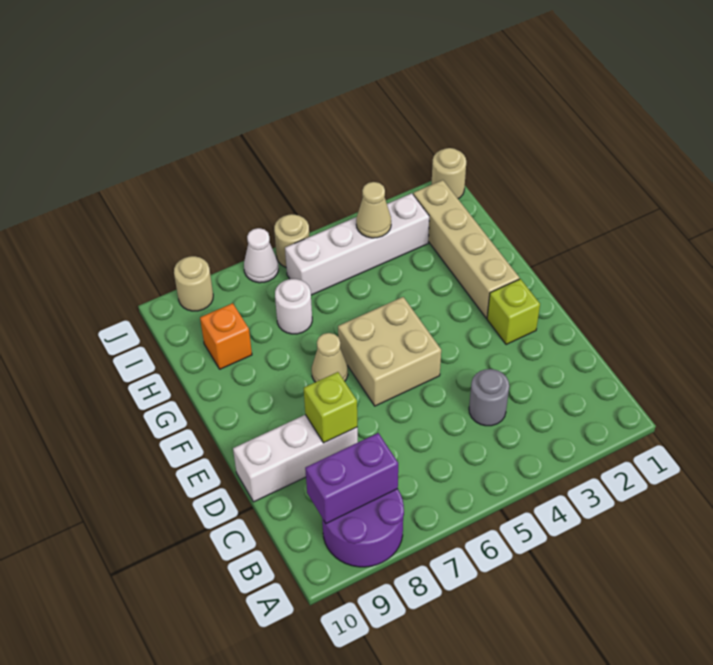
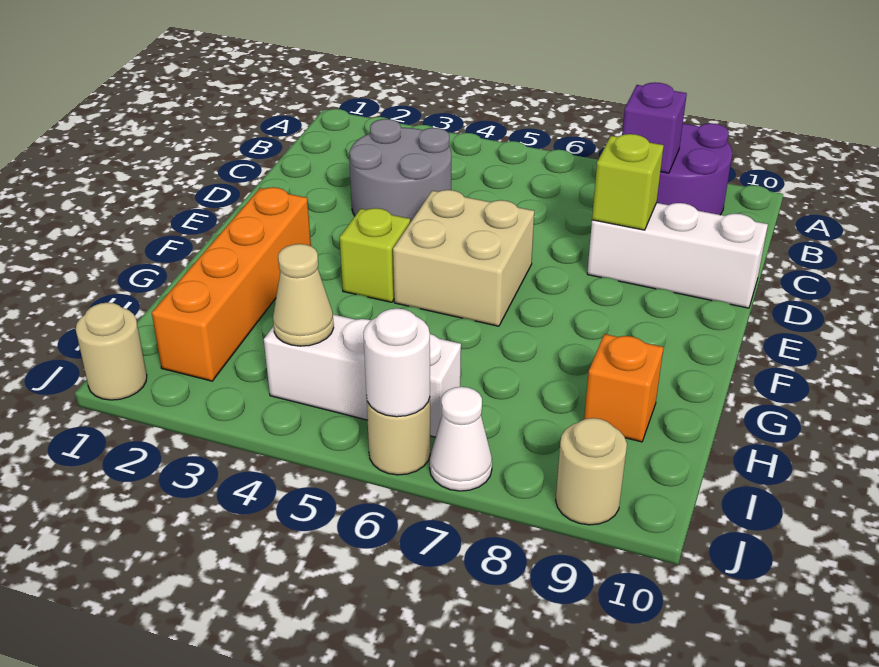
purple brick B8:B9 level 2 -> purple brick B8 level 2
grey round brick C4 level 1 -> grey round brick C3:D4 level 1
lime brick E2 level 1 -> lime brick F4 level 1
tan brick F2:I2 level 1 -> orange brick F2:I2 level 1
tan cone F7 level 1 -> none
white round brick H7 level 1 -> white round brick J6 level 2
white brick I3:I6 level 1 -> white brick I4:I6 level 1

